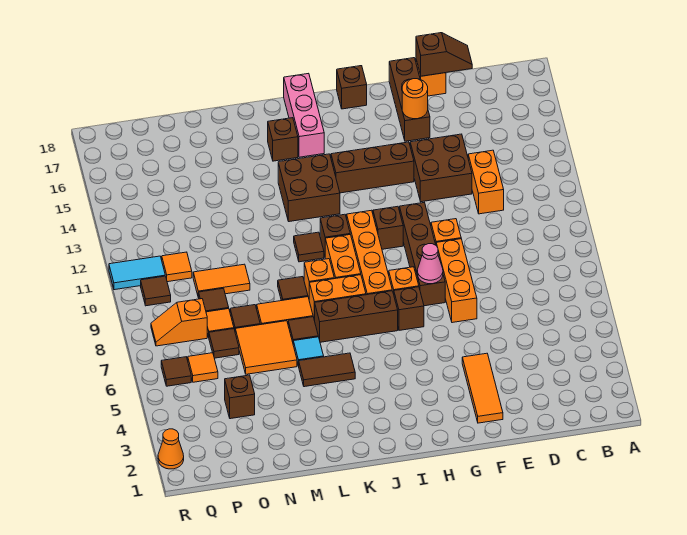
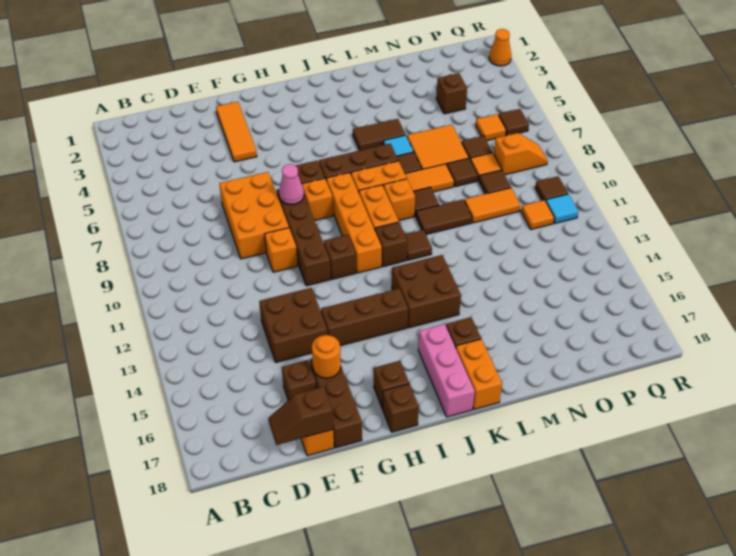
orange brick D12:D13 level 1 -> orange brick K17:K18 level 1
none -> brown brick E16 level 1
orange brick F7:F9 level 1 -> orange brick E7:F9 level 1
none -> brown brick H17 level 1
none -> brown tile L10:M10 level 1
cyan tile Q11:R11 level 1 -> cyan tile Q11 level 1

